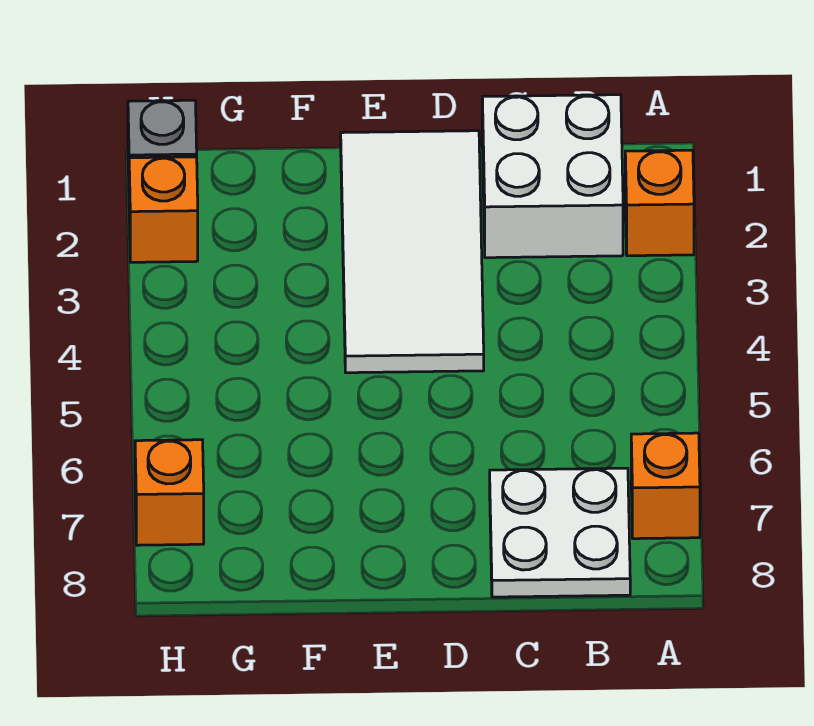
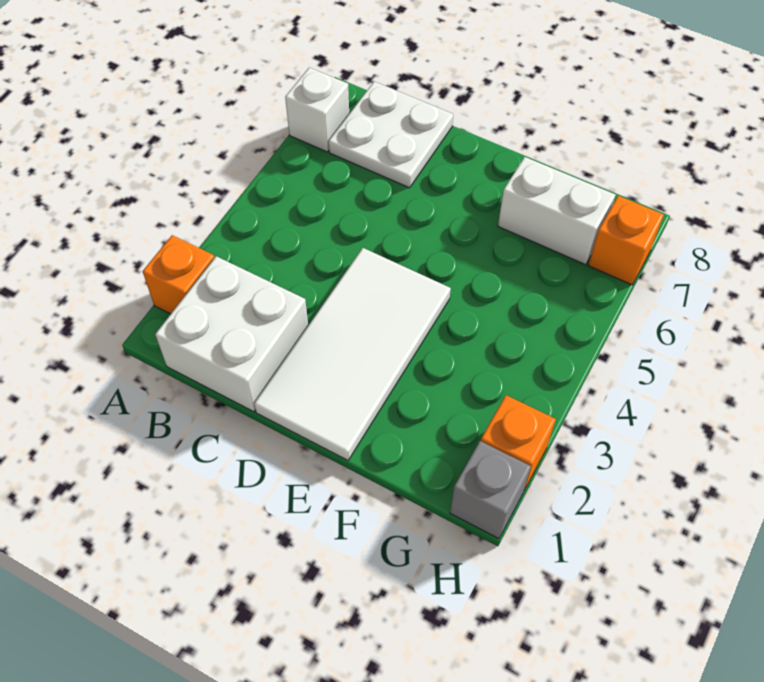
orange brick A7 level 1 -> white brick A7 level 1
none -> white brick F7:G7 level 1

